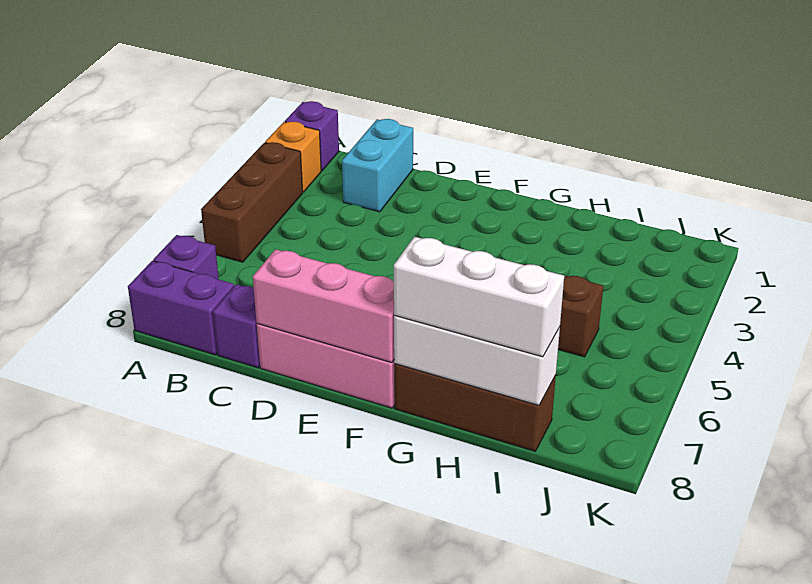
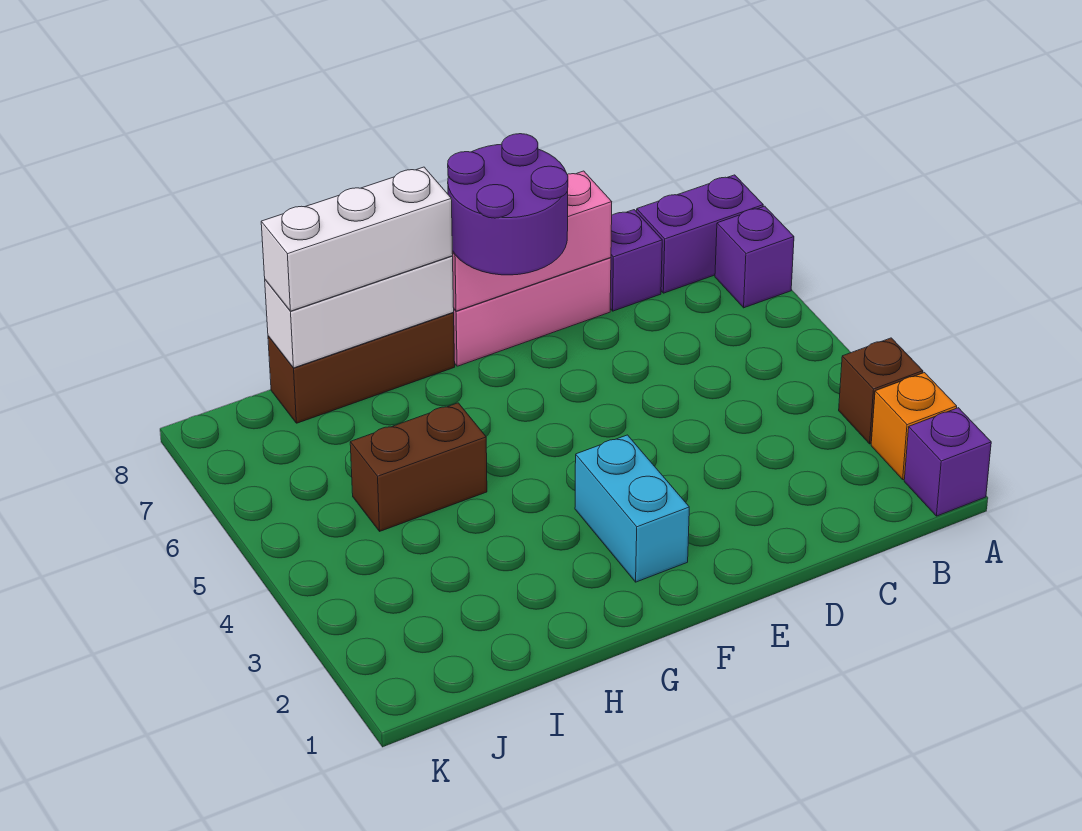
brown brick A3:A5 level 1 -> brown brick A3 level 1
cyan brick C1:C2 level 1 -> cyan brick F2:F3 level 1
none -> purple round brick E7:F8 level 3

